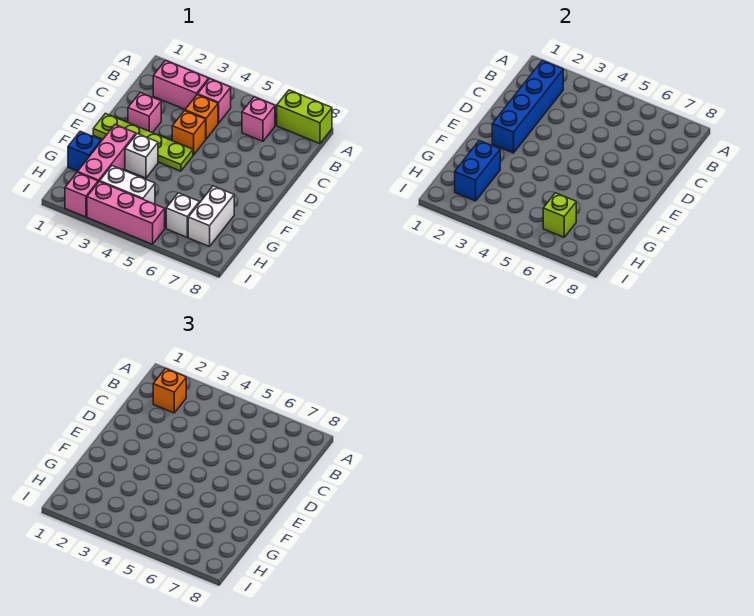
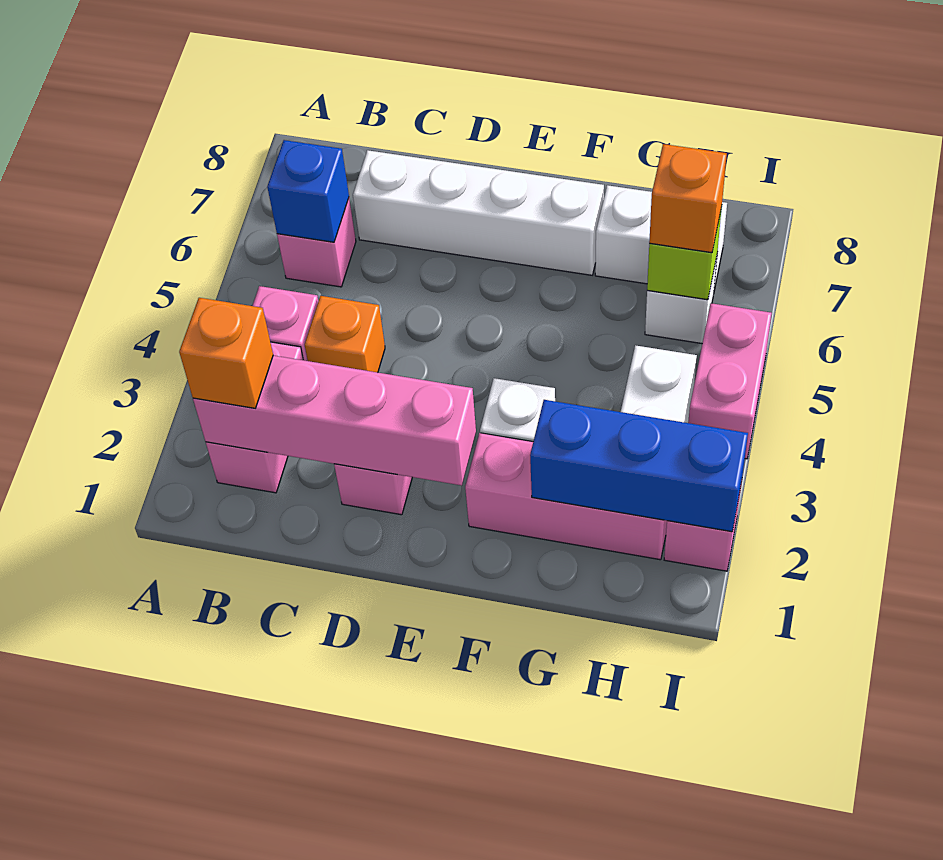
lime brick A7:A8 level 1 -> none
blue brick B2:E2 level 2 -> pink brick B2:E2 level 2
none -> white brick C7:F7 level 1
orange brick D4 level 1 -> orange brick H6 level 3
lime plate E1:E4 level 1 -> none
blue brick G1 level 1 -> blue brick B6 level 2
blue brick G2:H2 level 2 -> blue brick G2:I2 level 2
pink brick I3:I5 level 1 -> pink brick I4:I5 level 1

